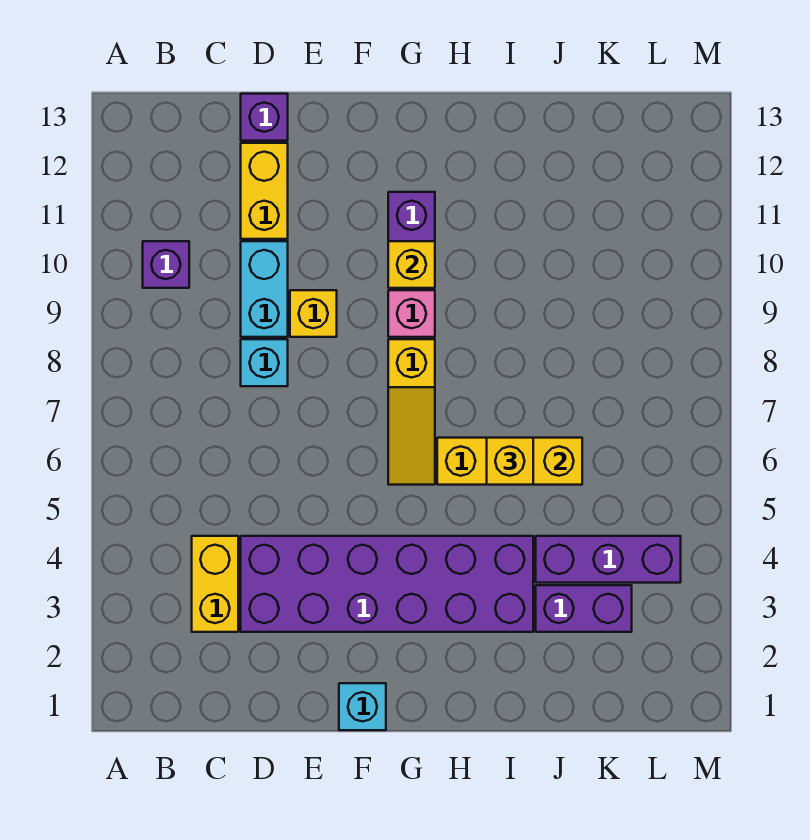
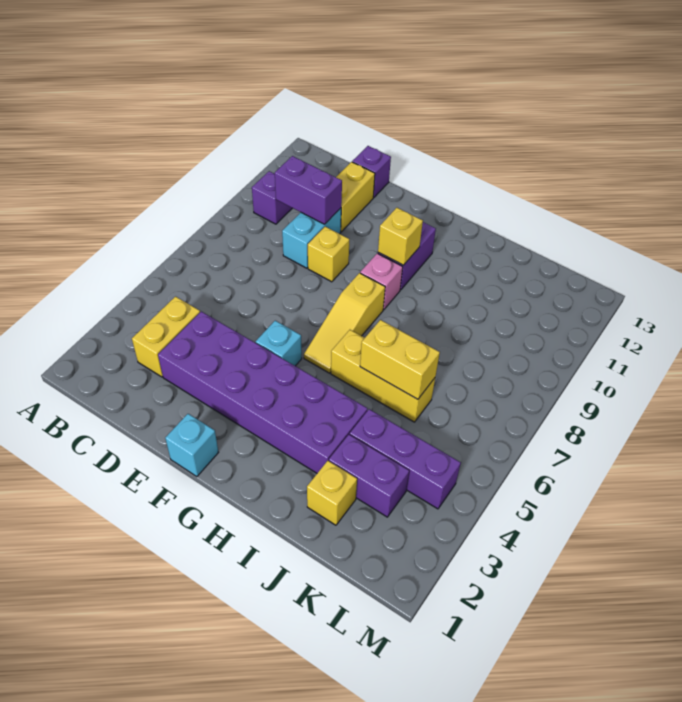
none -> purple brick C10:D10 level 2
cyan brick D8 level 1 -> cyan brick F5 level 1
yellow brick I6 level 3 -> yellow brick J2 level 1

